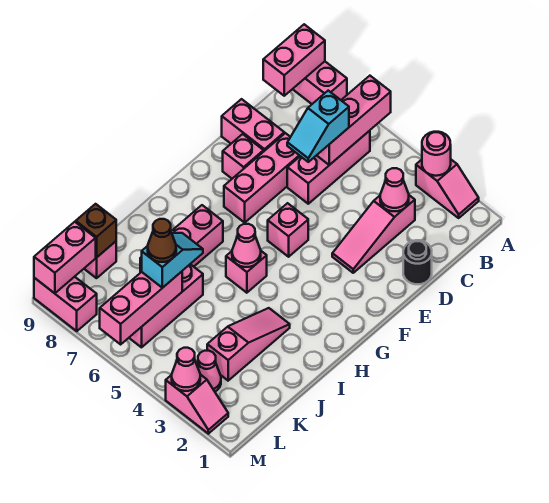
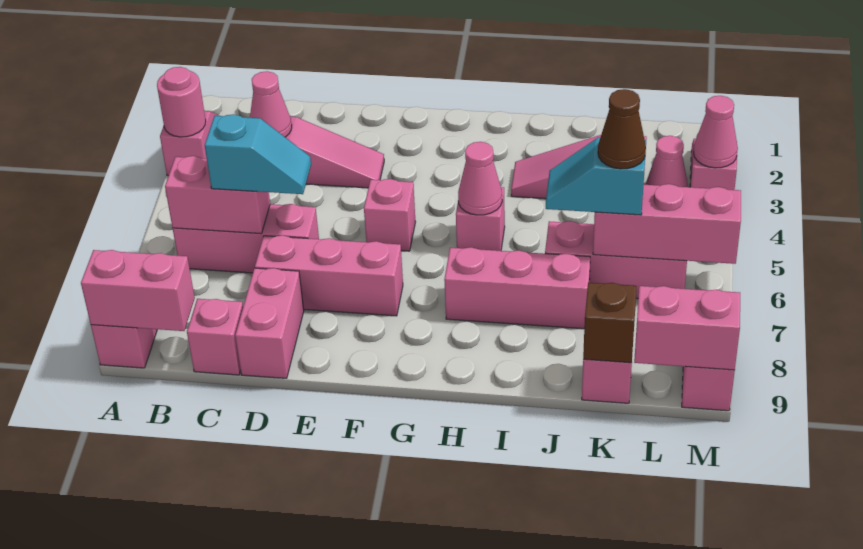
pink brick A6:C6 level 2 -> pink brick B6:C6 level 2
black round brick D1 level 1 -> none
pink brick E8 level 1 -> pink brick C9 level 1

